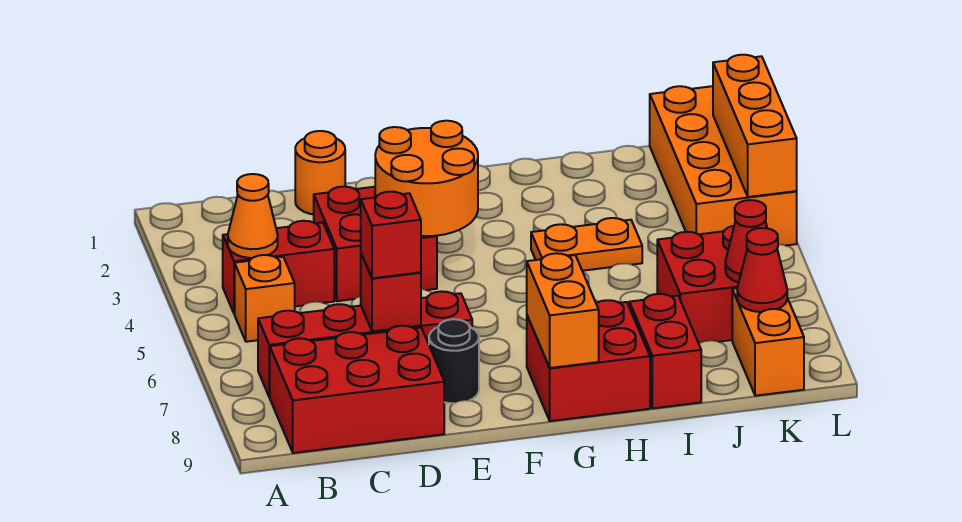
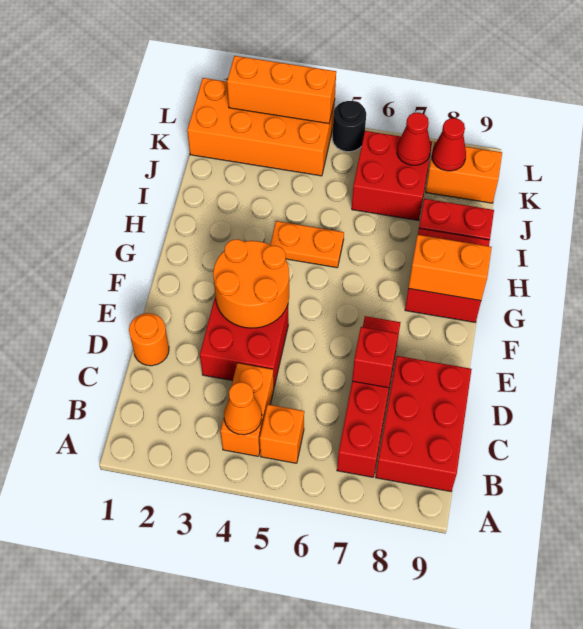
red brick B4:C4 level 1 -> orange brick B4:C4 level 1
red brick D7 level 3 -> none
black round brick E8 level 1 -> black round brick L5 level 1
orange plate H4:I4 level 1 -> orange plate H4:H5 level 1

